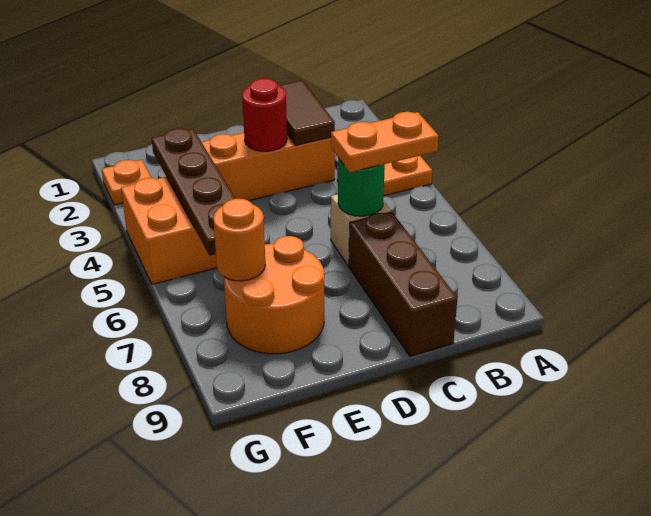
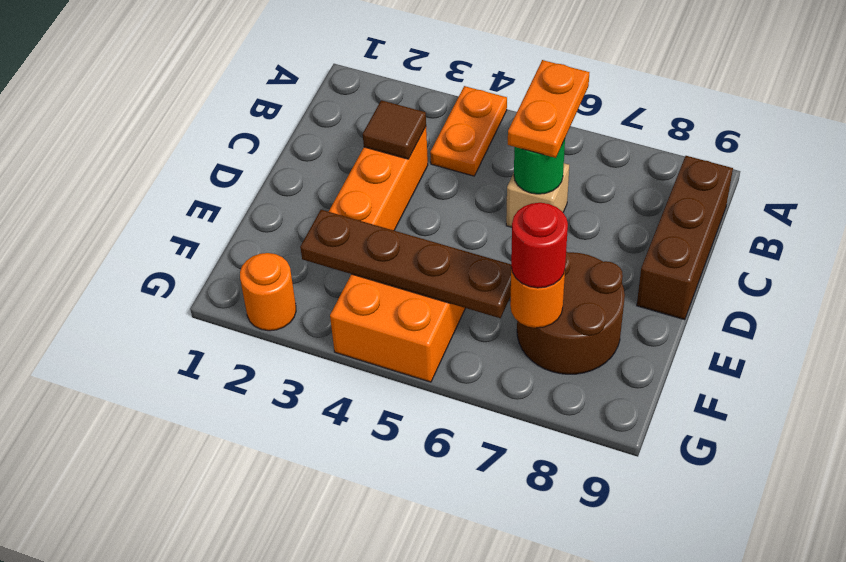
brown tile C2:C3 level 2 -> brown tile C3 level 2
brown brick C7:C9 level 1 -> brown brick B9:D9 level 1
red round brick D3 level 2 -> red round brick F7 level 3
orange round brick E7:F8 level 1 -> brown round brick E7:F8 level 1
orange plate G2 level 1 -> orange round brick G2 level 1

